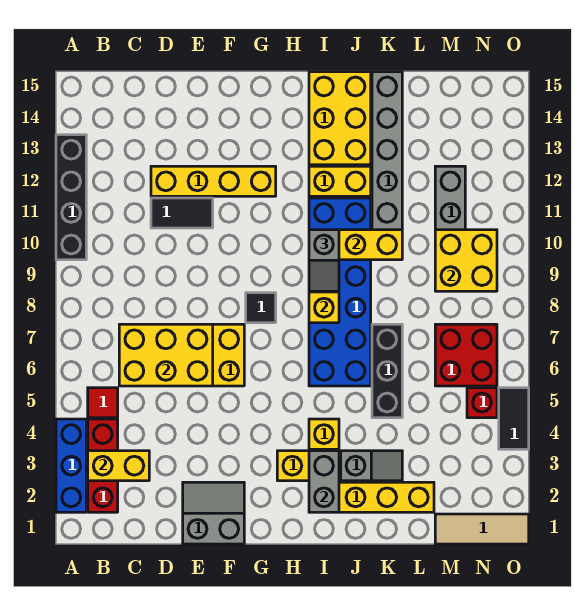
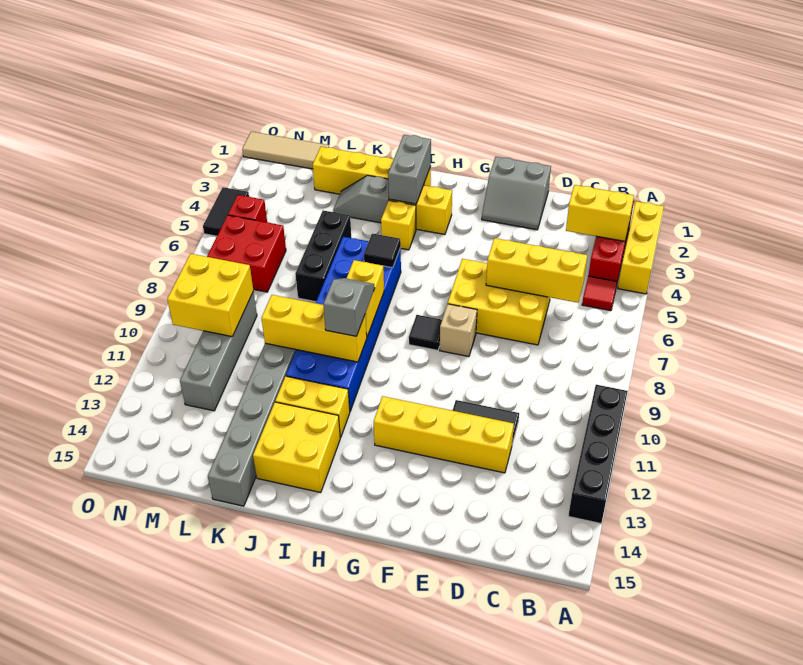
blue brick A2:A4 level 1 -> yellow brick A2:A4 level 1
yellow brick C6:E7 level 2 -> yellow brick C6:E6 level 2
none -> tan brick F8 level 1
none -> black tile I6 level 2
yellow brick I13:J15 level 1 -> yellow brick I13:J14 level 1

